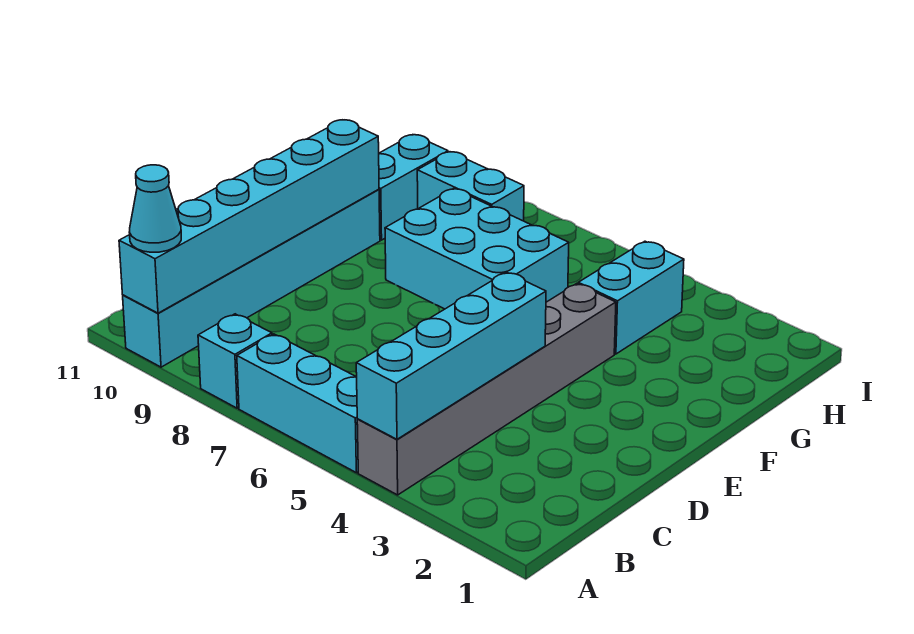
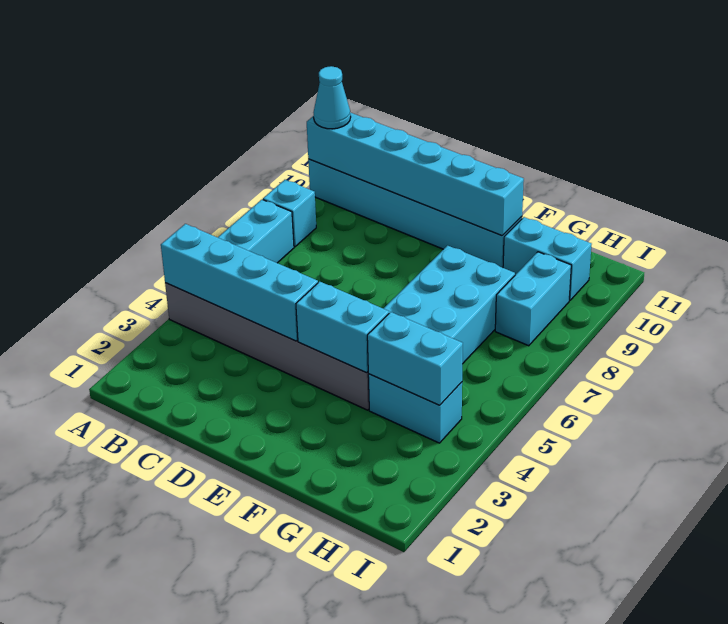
none -> cyan brick E4:F4 level 2
none -> cyan brick G4:H4 level 2

